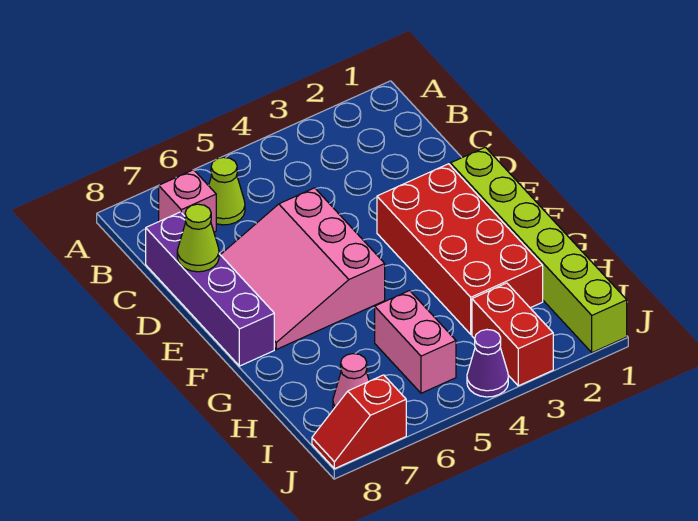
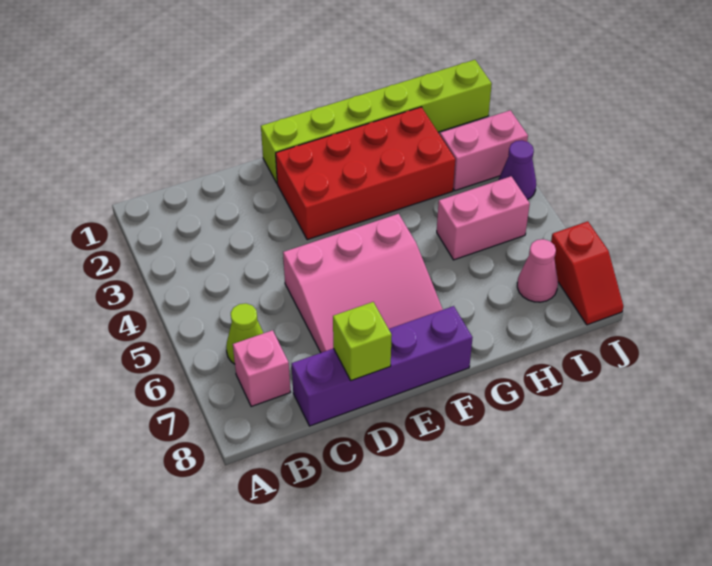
lime cone D8 level 2 -> lime brick D8 level 2
red brick I3:J3 level 1 -> pink brick I3:J3 level 1

